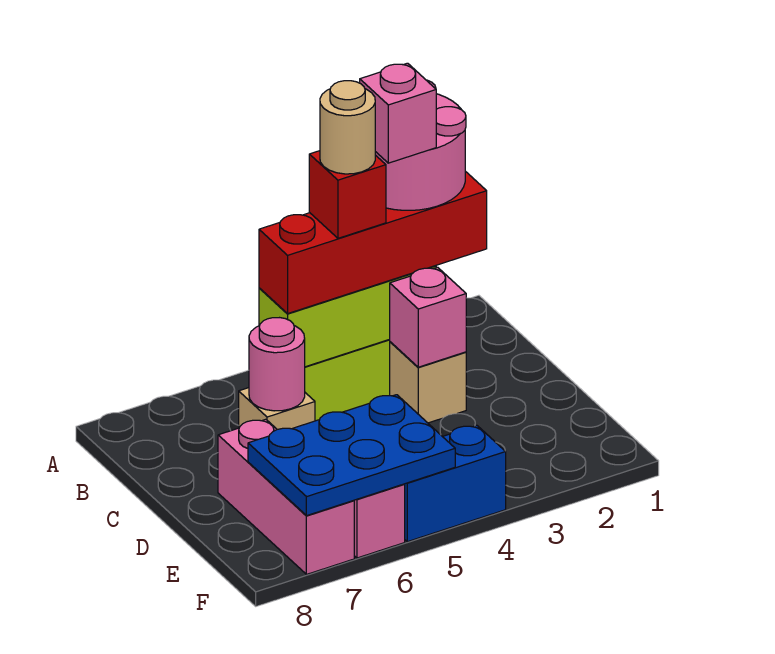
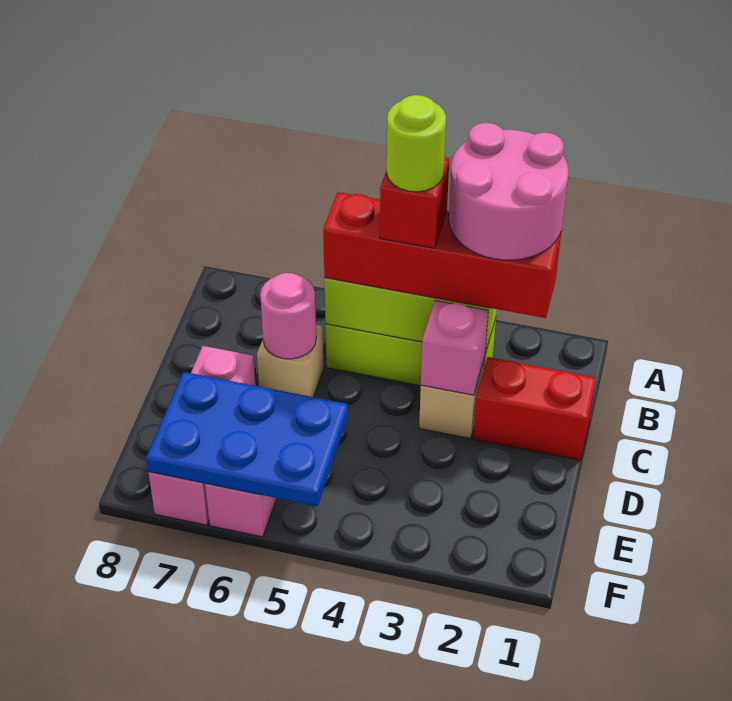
pink brick B3 level 5 -> none
tan round brick B4 level 5 -> lime round brick B4 level 5
none -> red brick C1:C2 level 1
blue brick F4:F5 level 1 -> none

